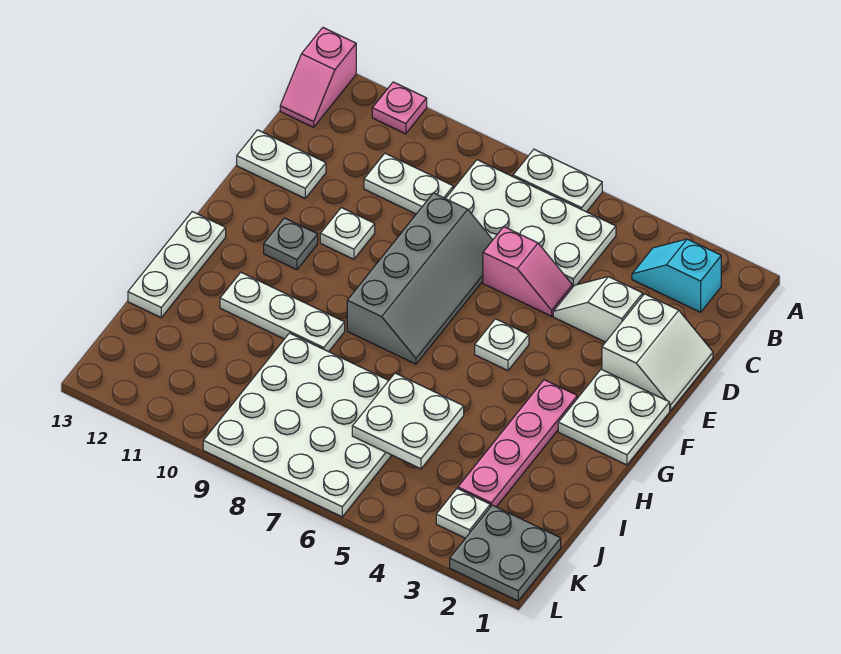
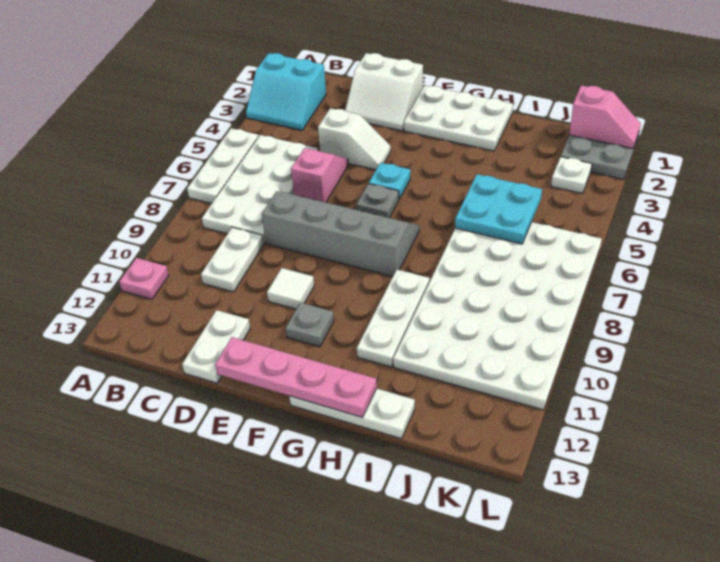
white plate A6:A7 level 1 -> white plate A5:A7 level 1
pink slope A13:B13 level 1 top A -> pink slope K1:L1 level 2 top K
cyan slope B2:B3 level 1 top 2 -> cyan slope A2:B3 level 1 top 2
white slope D1:E2 level 1 top 2 -> white slope D1:E2 level 1 top 1
white slope D3:D4 level 1 top 3 -> white slope D4:E4 level 1 top D
white plate E10 level 1 -> white tile E10 level 1
white plate F1:G2 level 1 -> white plate F1:H2 level 1
white plate F5 level 1 -> cyan plate F5 level 1
none -> grey plate F6 level 1
pink plate G3:J3 level 1 -> pink plate E13:H13 level 2
white plate I5:J6 level 2 -> cyan plate I5:J6 level 2
white plate I6:L9 level 1 -> white plate I6:L11 level 1

